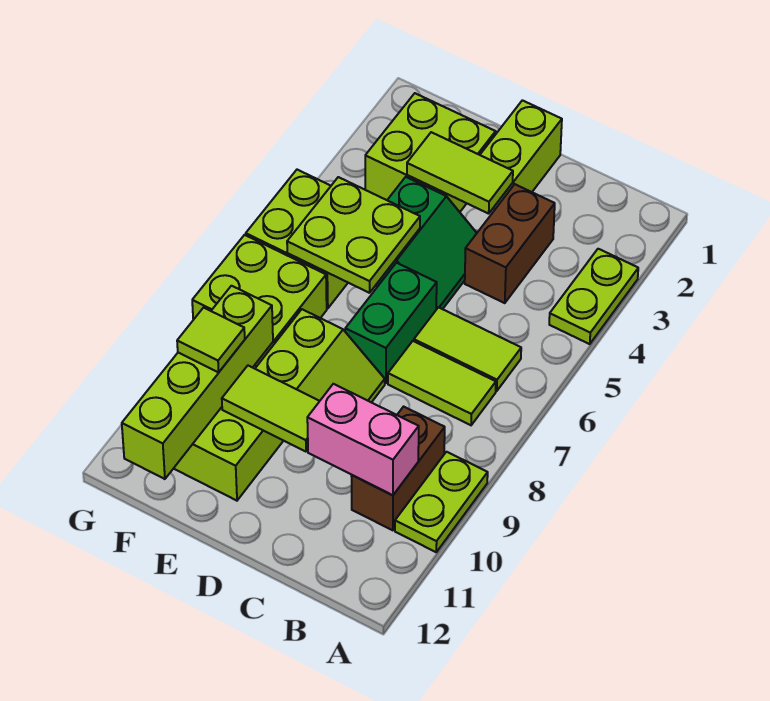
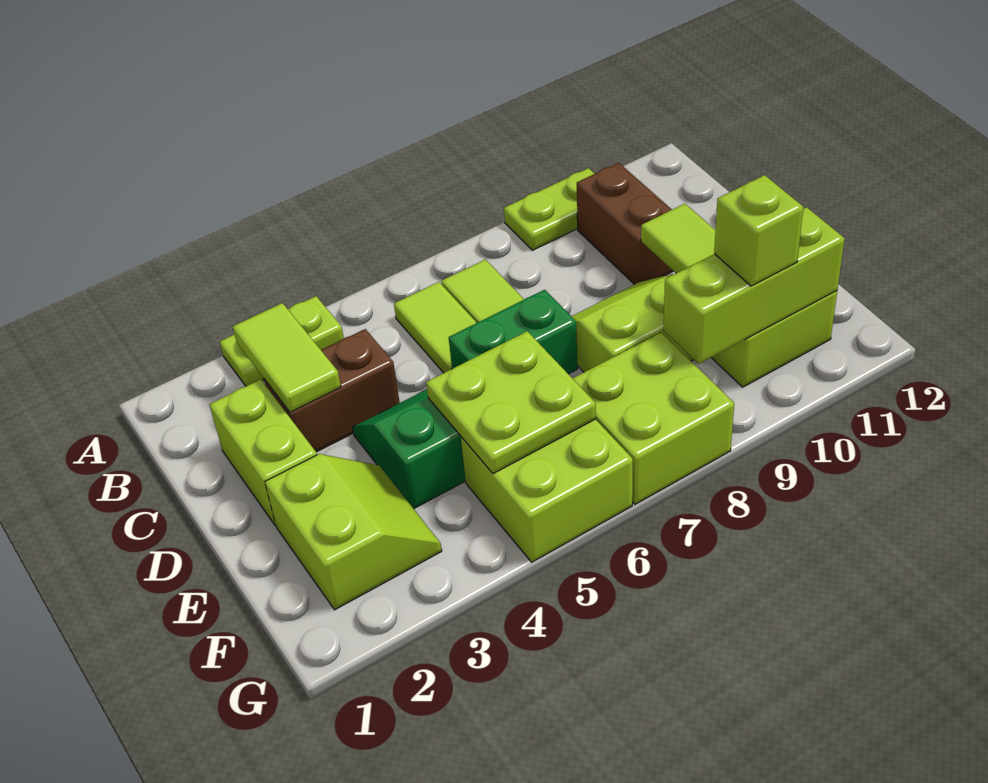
brown brick B9:B10 level 1 -> brown brick B10:C10 level 1
pink brick B10:C10 level 2 -> none
lime brick D1:D2 level 1 -> lime brick C2:D2 level 1
lime tile D3:E3 level 2 -> lime tile B3:C3 level 2
lime brick E2:F3 level 1 -> lime slope E2:F3 level 1 top 2
lime brick F9:F12 level 2 -> lime brick F9:F11 level 2
lime tile F10 level 3 -> lime brick F10 level 3

